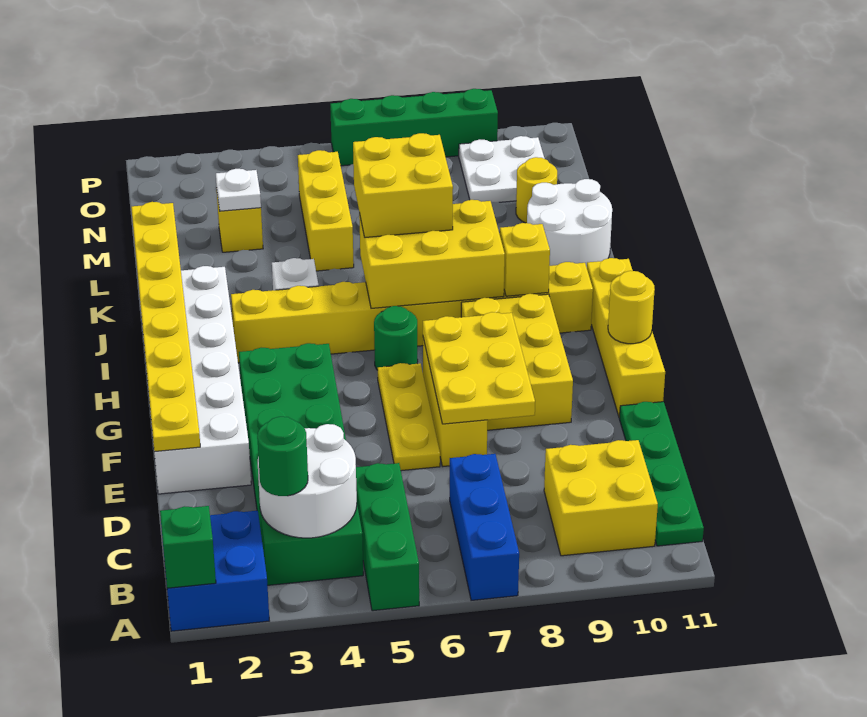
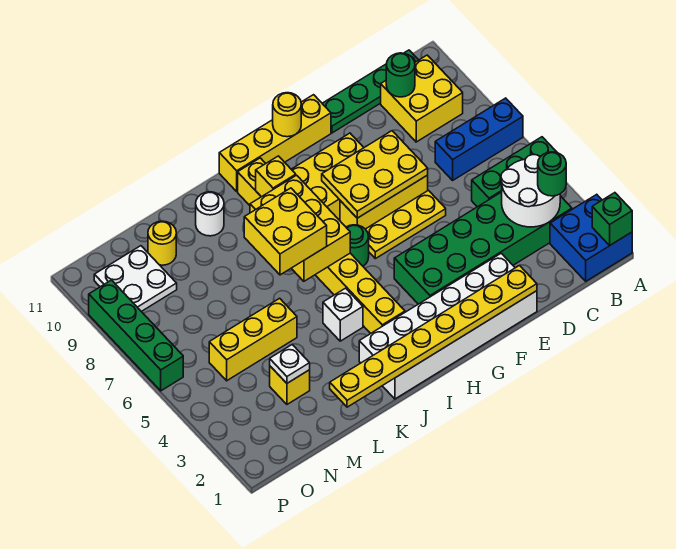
none -> green round brick C10 level 2
white round brick K10:L11 level 1 -> white round brick K10 level 1

